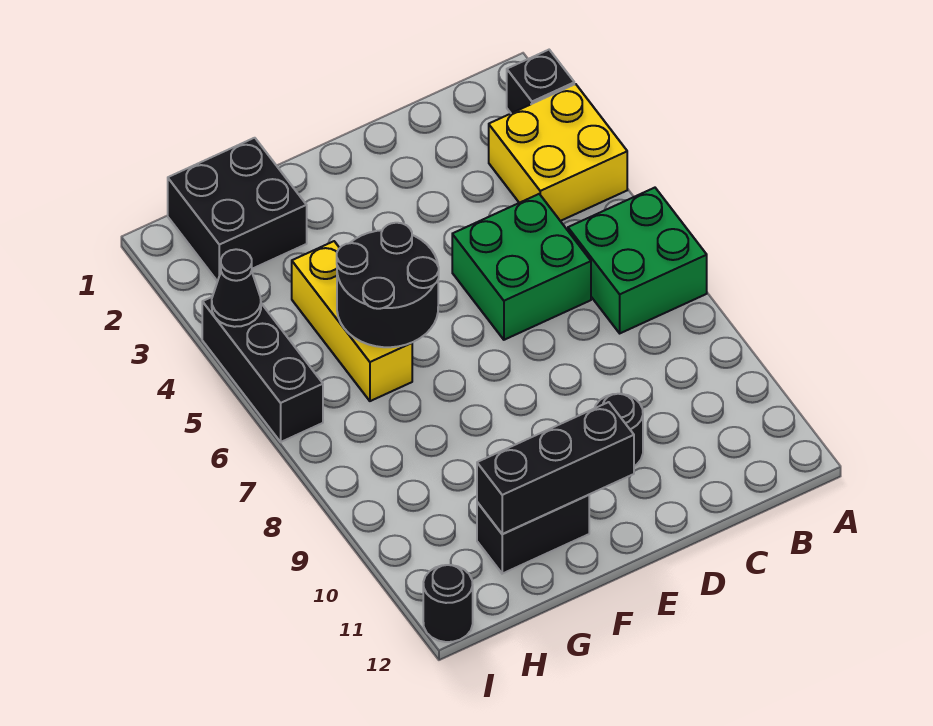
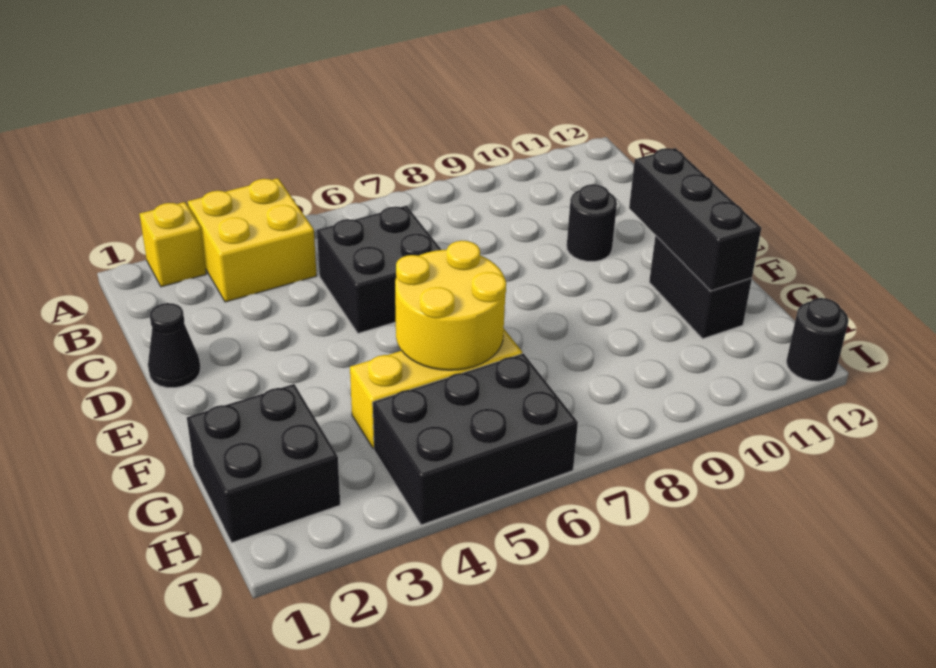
black brick A2 level 1 -> yellow brick A2 level 1
green brick A6:B7 level 1 -> none
green brick C5:D6 level 1 -> black brick C5:D6 level 1
black round brick F5:G6 level 2 -> yellow round brick F5:G6 level 2
black brick I4:I6 level 1 -> black brick H4:I6 level 1
black cone I4 level 2 -> black cone D1 level 1

